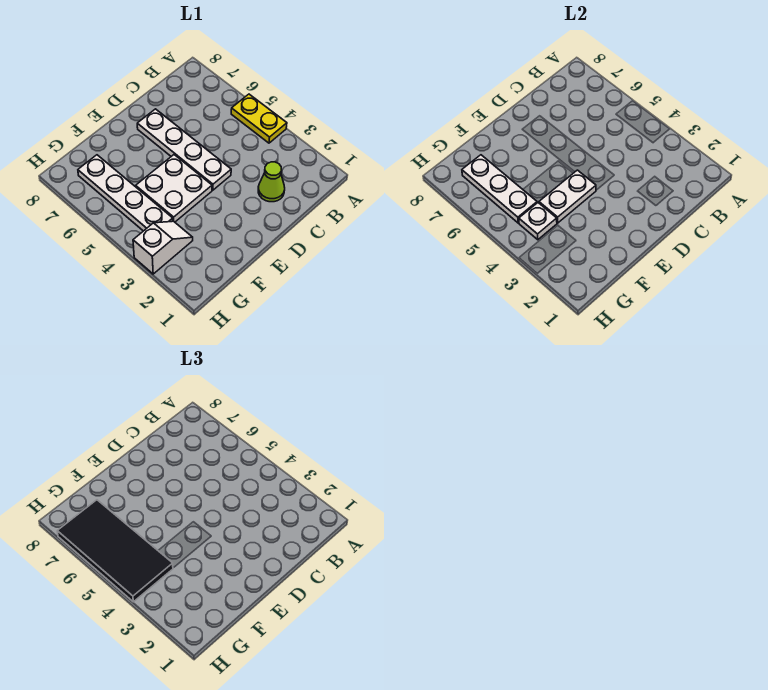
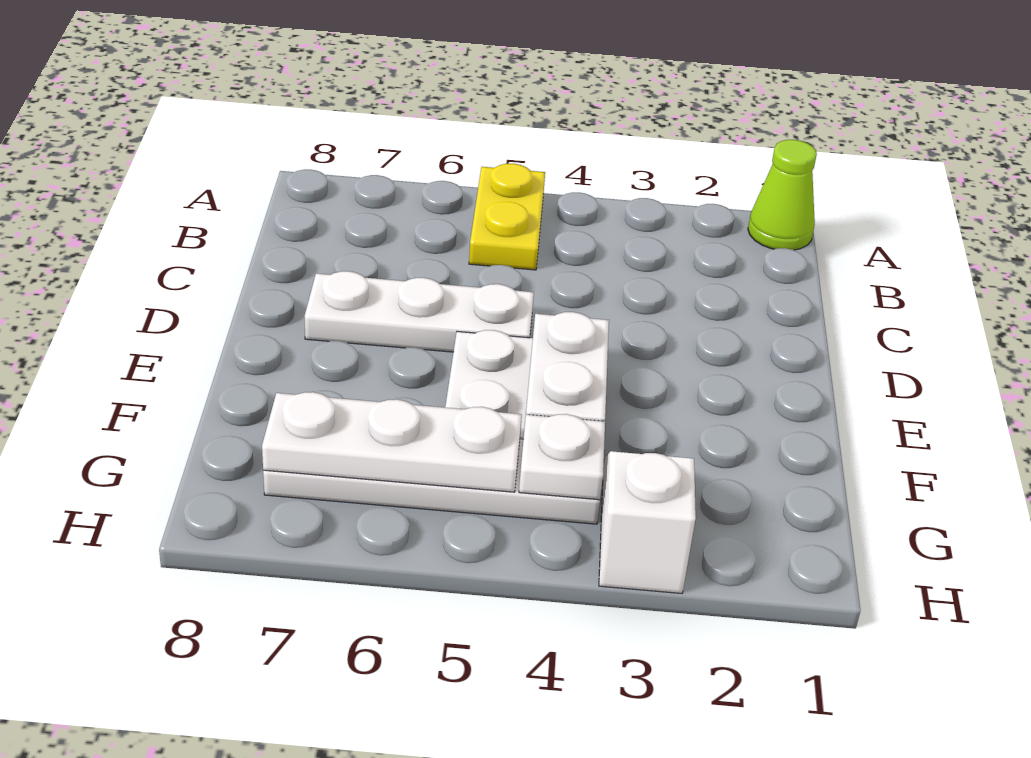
yellow plate A4:A5 level 1 -> yellow plate A5:B5 level 1
lime cone C2 level 1 -> lime cone A1 level 1
white plate D4:D7 level 1 -> white plate D5:D7 level 1
black tile G4:H7 level 3 -> none

